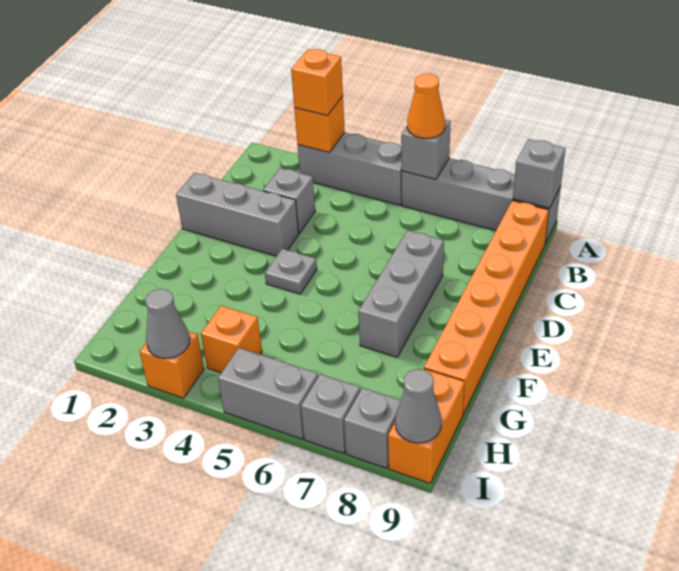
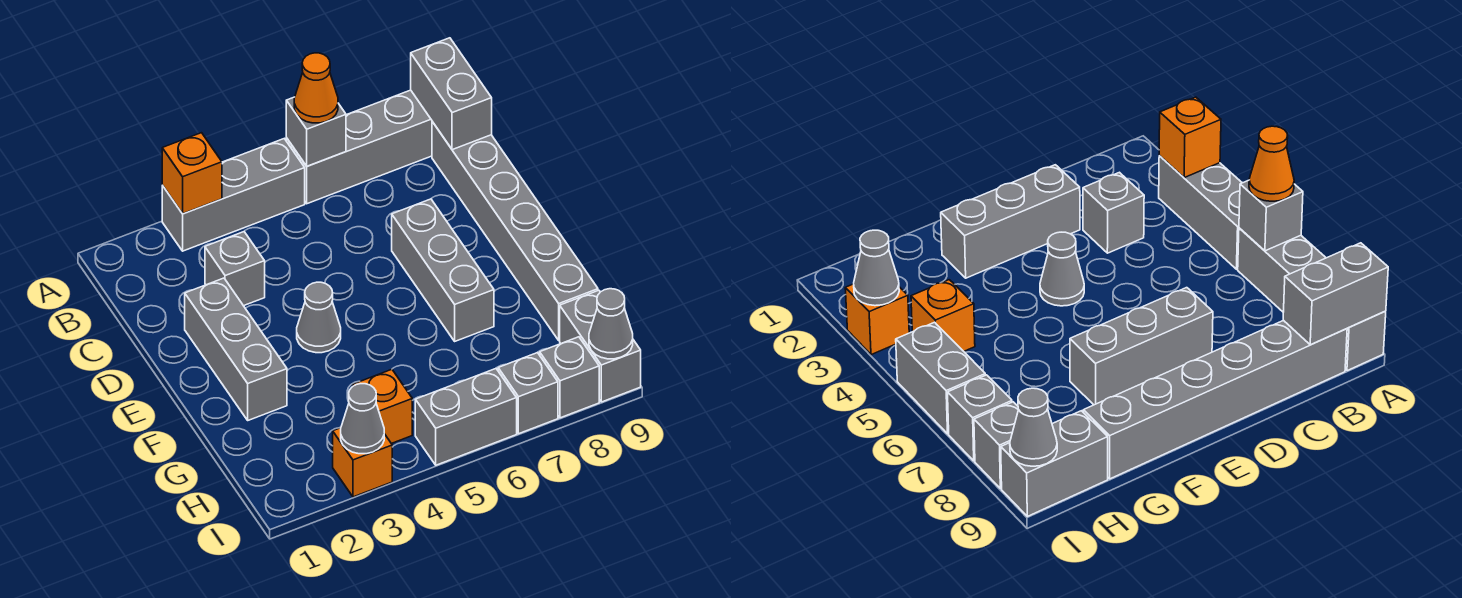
orange brick A3 level 3 -> none
grey brick A9 level 2 -> grey brick A9:B9 level 2
orange brick B9:G9 level 1 -> grey brick B9:G9 level 1
grey brick D1:D3 level 1 -> grey brick D2:F2 level 1
grey plate E4 level 1 -> grey cone E4 level 1
orange brick H9:I9 level 1 -> grey brick H9:I9 level 1

